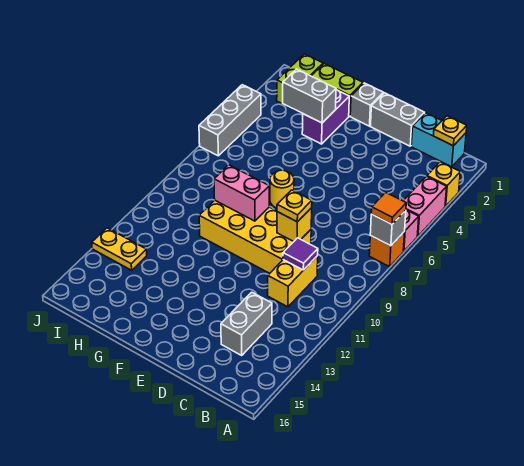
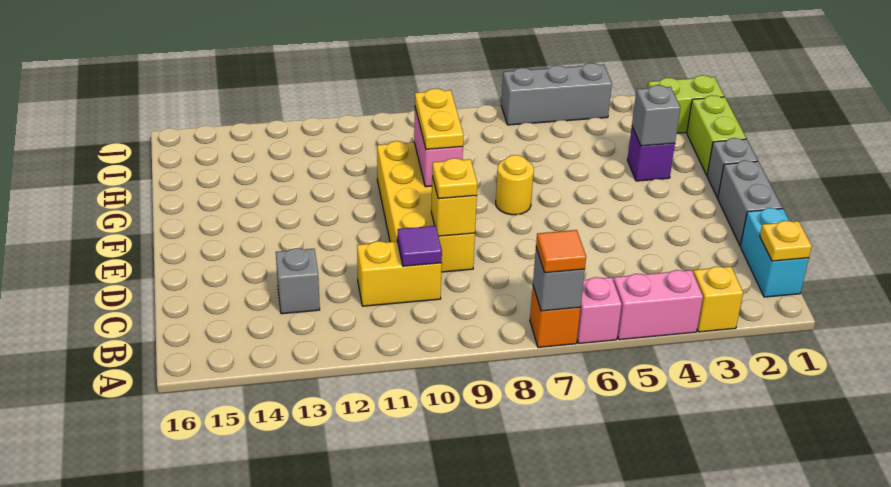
grey brick C13:C14 level 1 -> grey brick C13 level 1
purple brick G2:G3 level 1 -> purple brick G3 level 1
grey brick G3:H3 level 2 -> grey brick G3 level 2
yellow plate I13:J13 level 1 -> yellow plate F9:G9 level 3

